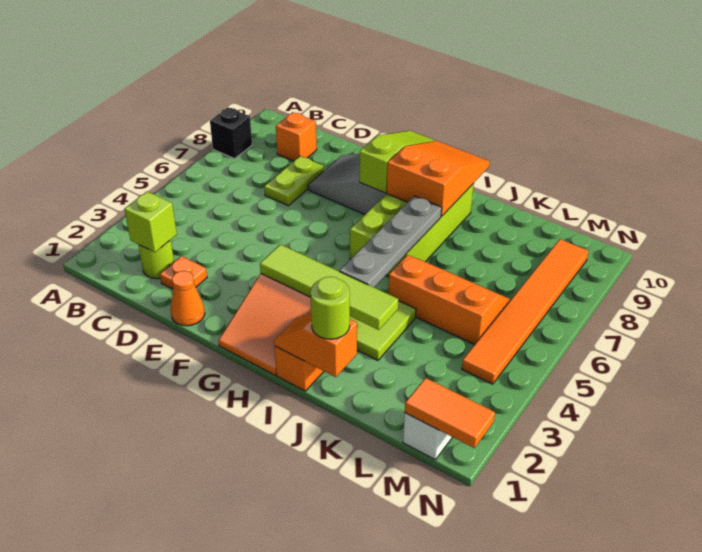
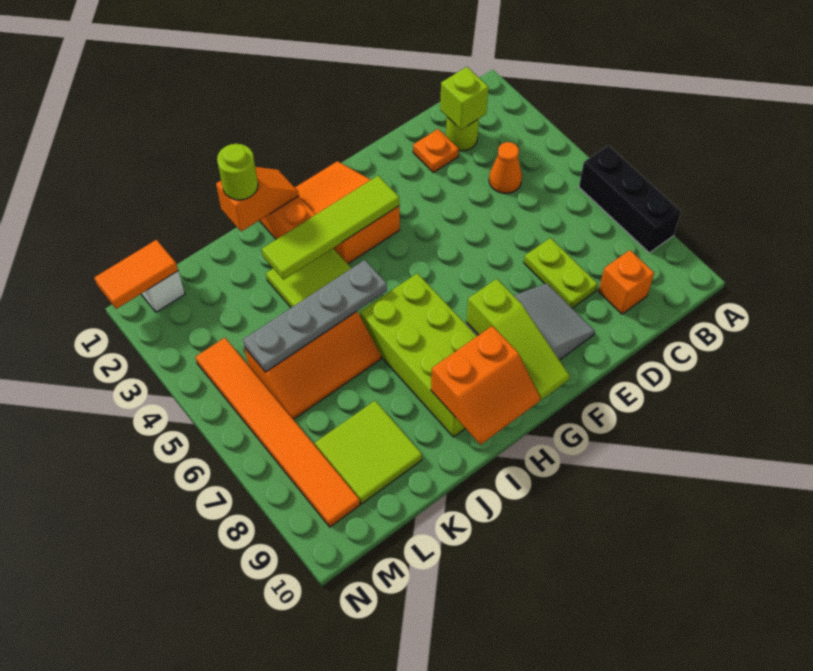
black brick A8 level 1 -> black brick A6:A8 level 1
orange cone E1 level 1 -> orange cone C4 level 1
orange slope H8:I10 level 2 top 8 -> orange slope H9:I10 level 2 top 9
grey plate I4:I7 level 2 -> grey plate I5:L5 level 2
none -> lime tile K8:L9 level 1

